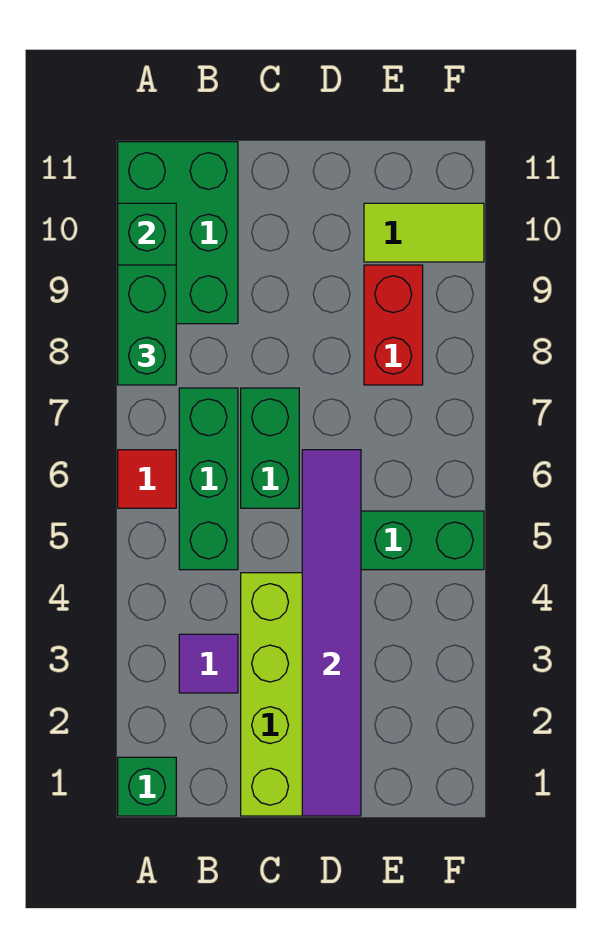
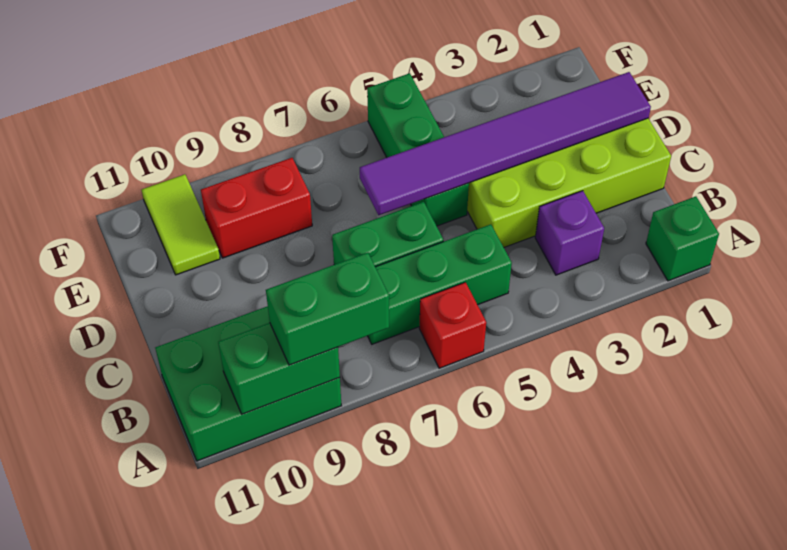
red tile A6 level 1 -> red brick A6 level 1
purple tile B3 level 1 -> purple brick B3 level 1

